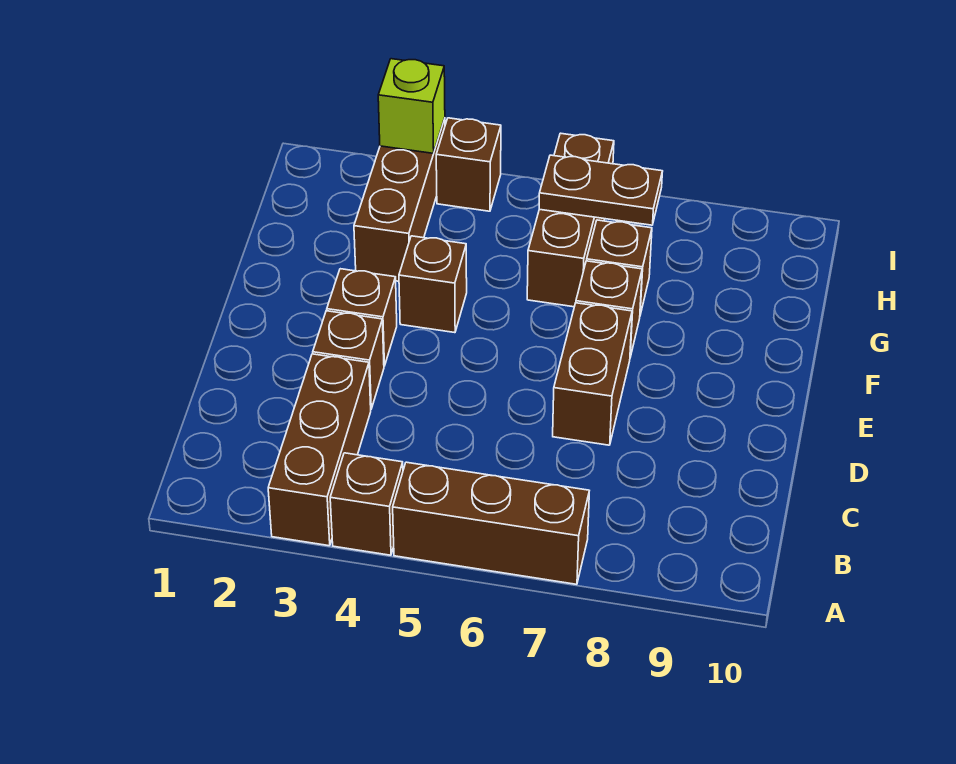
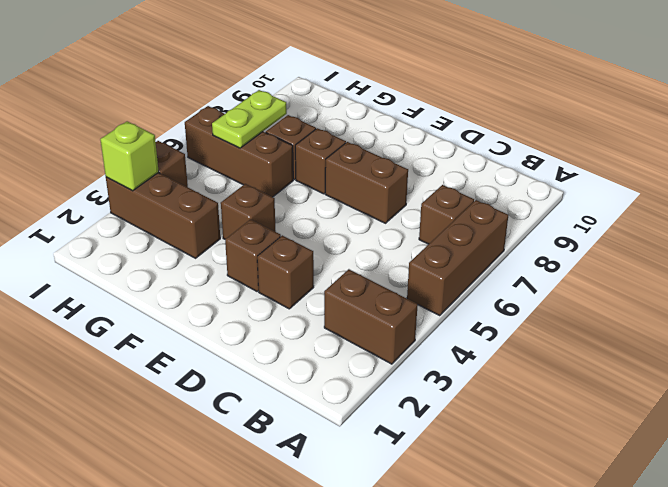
brown brick A3:C3 level 1 -> brown brick A3:B3 level 1
brown brick A4 level 1 -> brown brick B7 level 1
brown plate H6:H7 level 2 -> lime plate H6:H7 level 2

